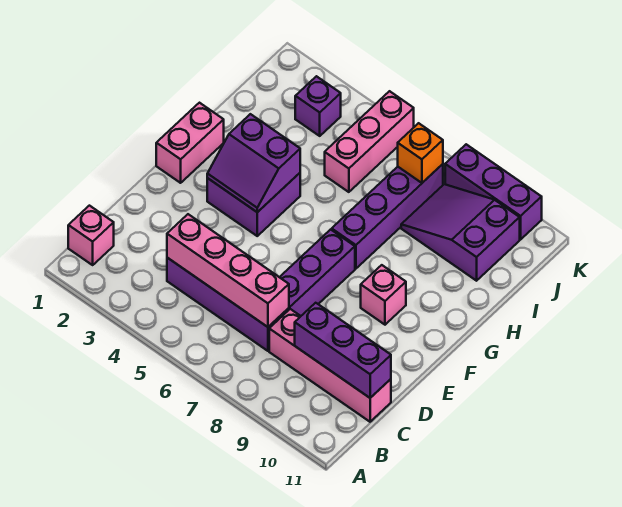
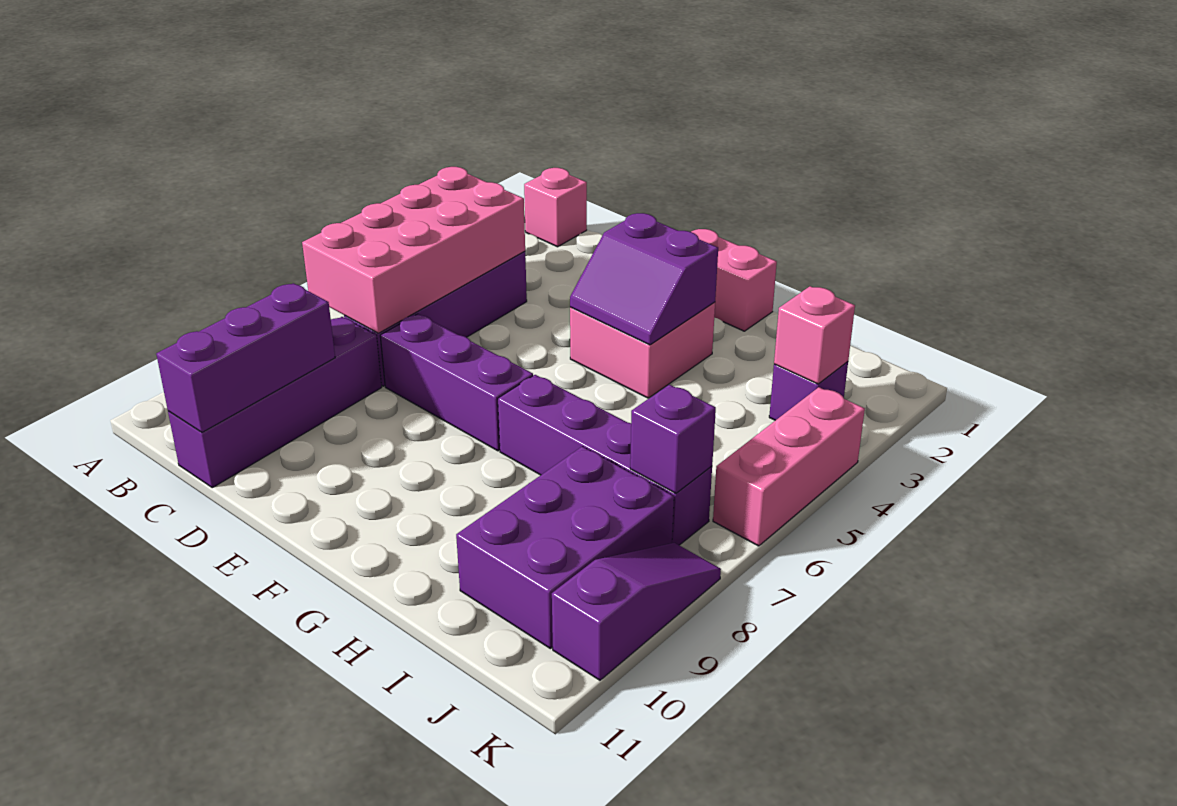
pink brick C4:C7 level 2 -> pink brick B4:C7 level 2
pink brick C8:C11 level 1 -> purple brick C8:C11 level 1
purple brick F3:G4 level 1 -> pink brick F3:G4 level 1
purple slope F3:G4 level 2 top G -> purple slope F3:G4 level 2 top 3
pink brick F9 level 1 -> pink brick J3 level 2
pink brick I5:K5 level 1 -> pink brick K4:K6 level 1
purple slope I8:J10 level 1 top 10 -> purple brick I8:J10 level 1
orange brick J7 level 2 -> purple brick J7 level 2
purple brick K8:K10 level 1 -> purple slope K8:K10 level 1 top 10

